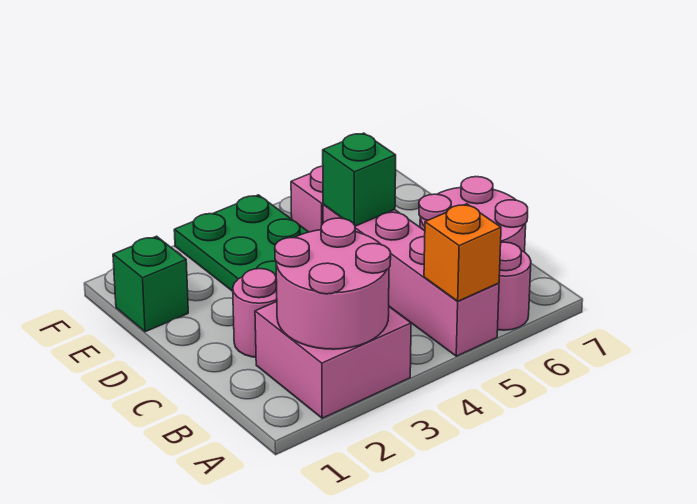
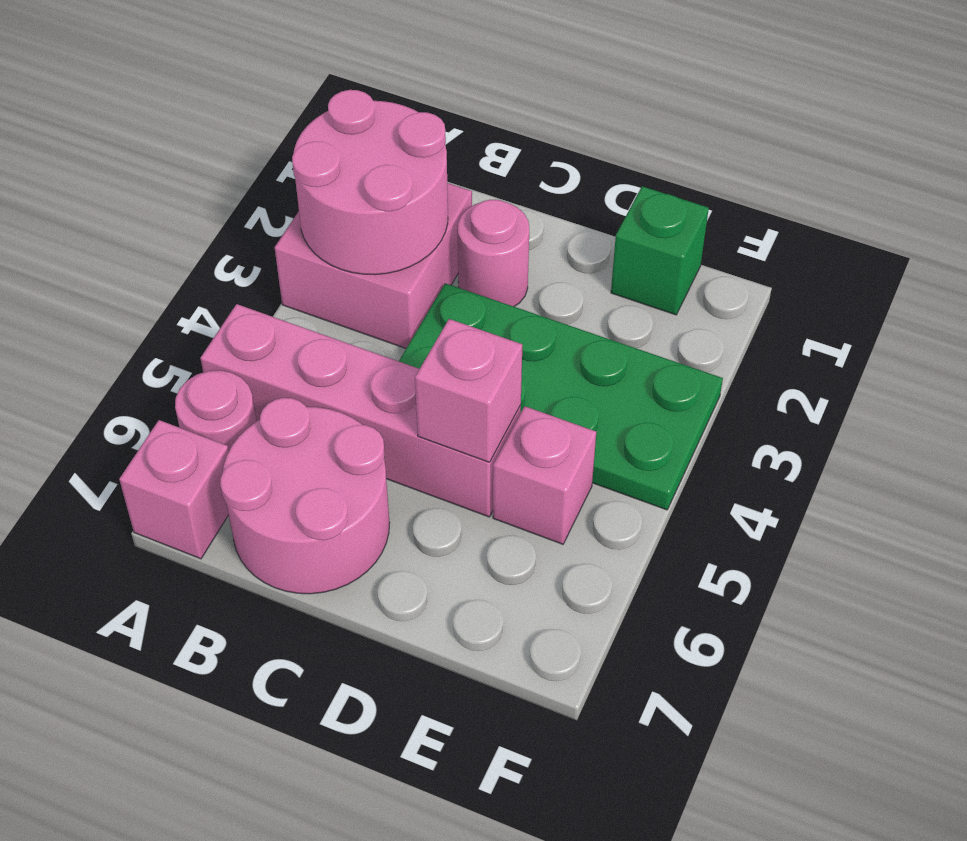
orange brick A5 level 2 -> none
none -> pink brick A7 level 1
green brick D5 level 2 -> pink brick D5 level 2

